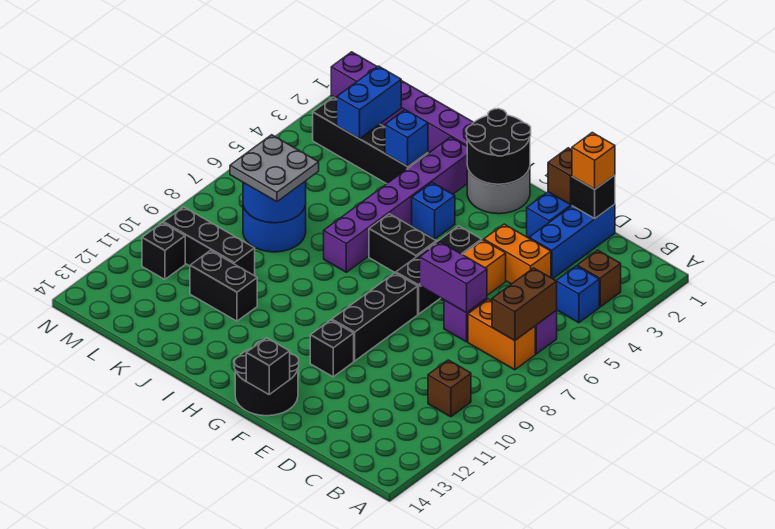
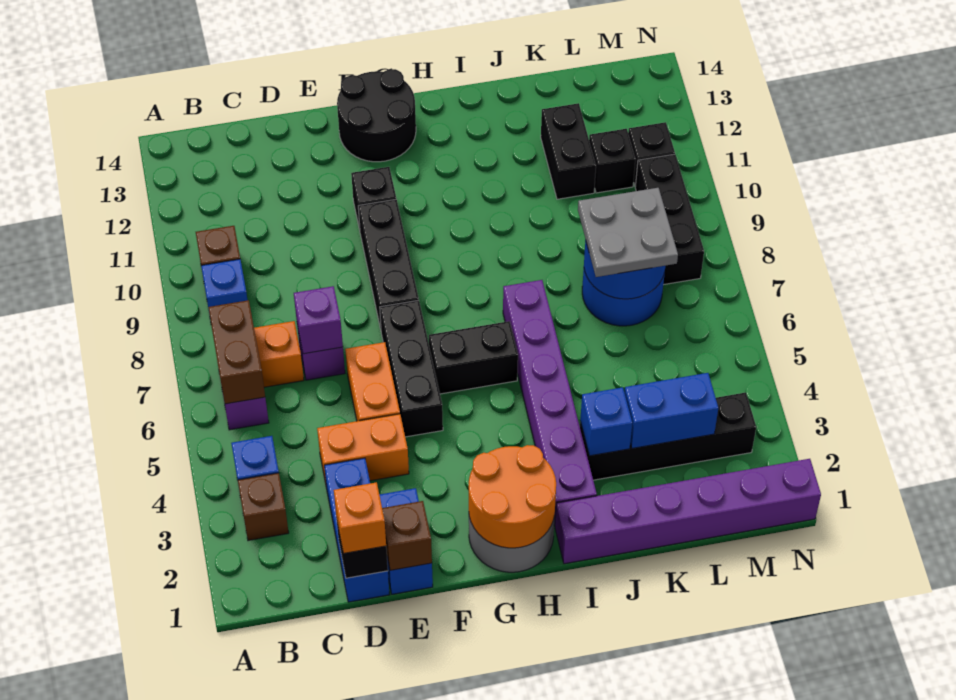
purple brick D7:E7 level 2 -> purple brick D7 level 2
black brick F14 level 2 -> black brick L11 level 1
black round brick G1:H2 level 2 -> orange round brick G1:H2 level 2
blue brick H4 level 1 -> blue brick B9 level 1
black brick J11:K11 level 1 -> black brick K11:K12 level 1
black brick K10:M10 level 1 -> black brick M8:M10 level 1
blue brick L2:L3 level 2 -> blue brick K3:L3 level 2

